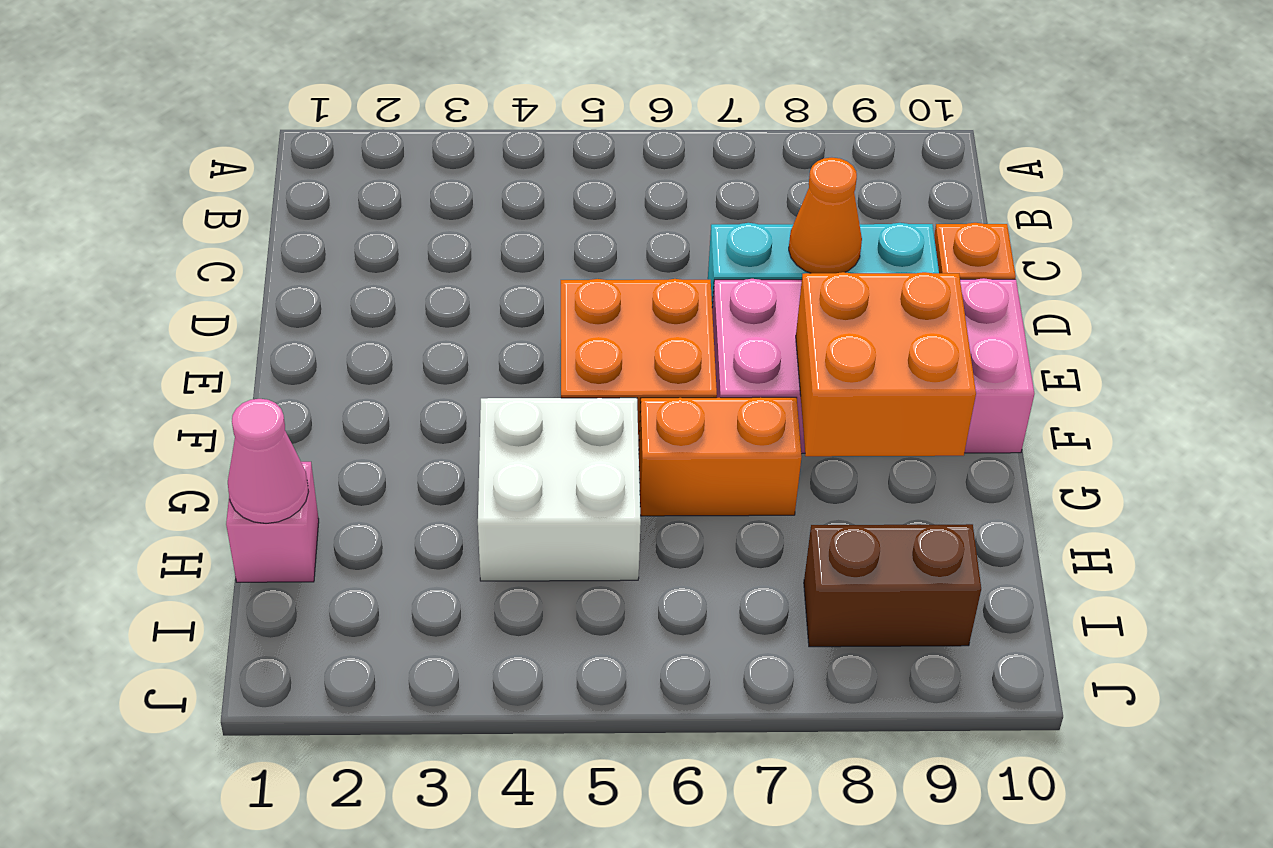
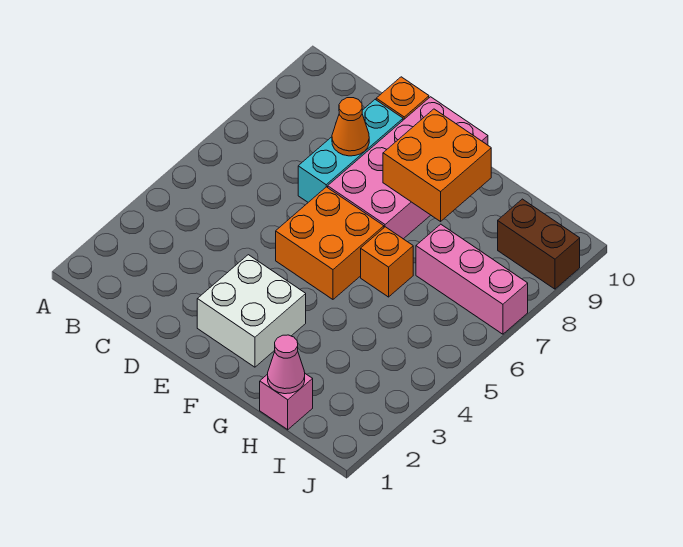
white brick G4:H5 level 1 -> white brick E2:F3 level 1
orange brick G6:G7 level 1 -> orange brick G6 level 1
none -> pink brick H7:J7 level 1
brown brick I8:I9 level 1 -> brown brick I9:J9 level 1

